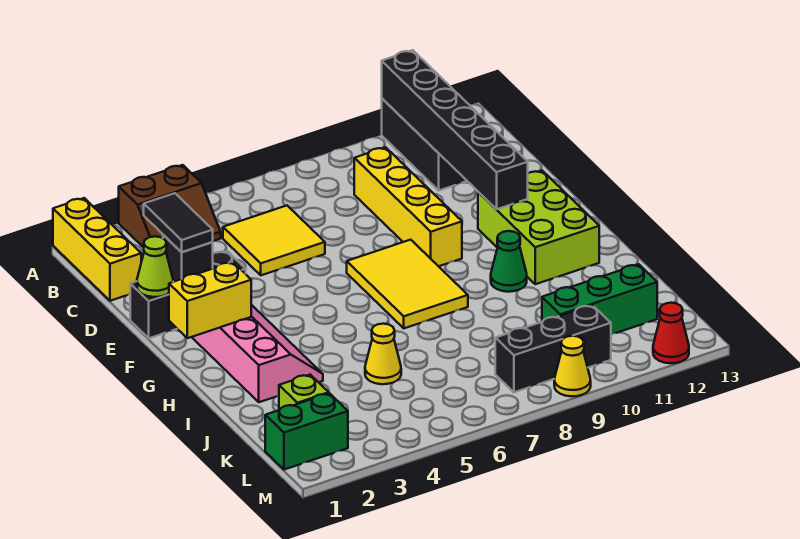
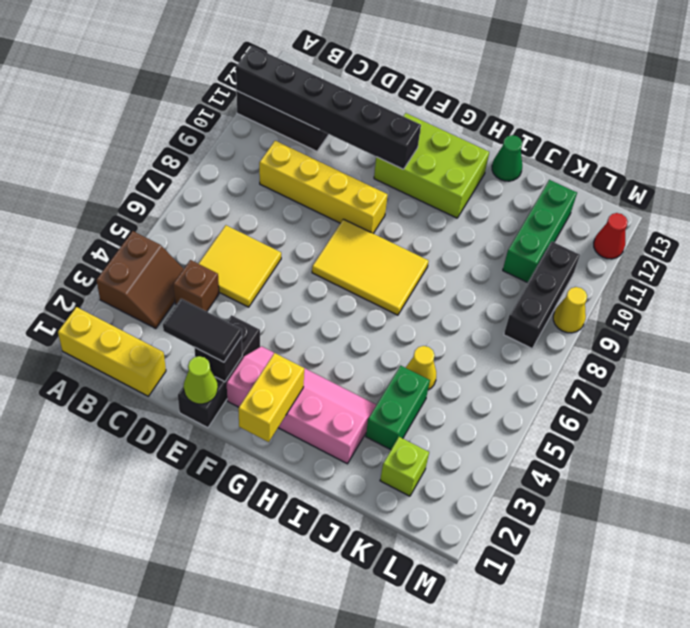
none -> brown brick C4 level 1
green cone H10 level 1 -> green cone I13 level 1
green brick L1:L2 level 1 -> green brick J3:J4 level 1

